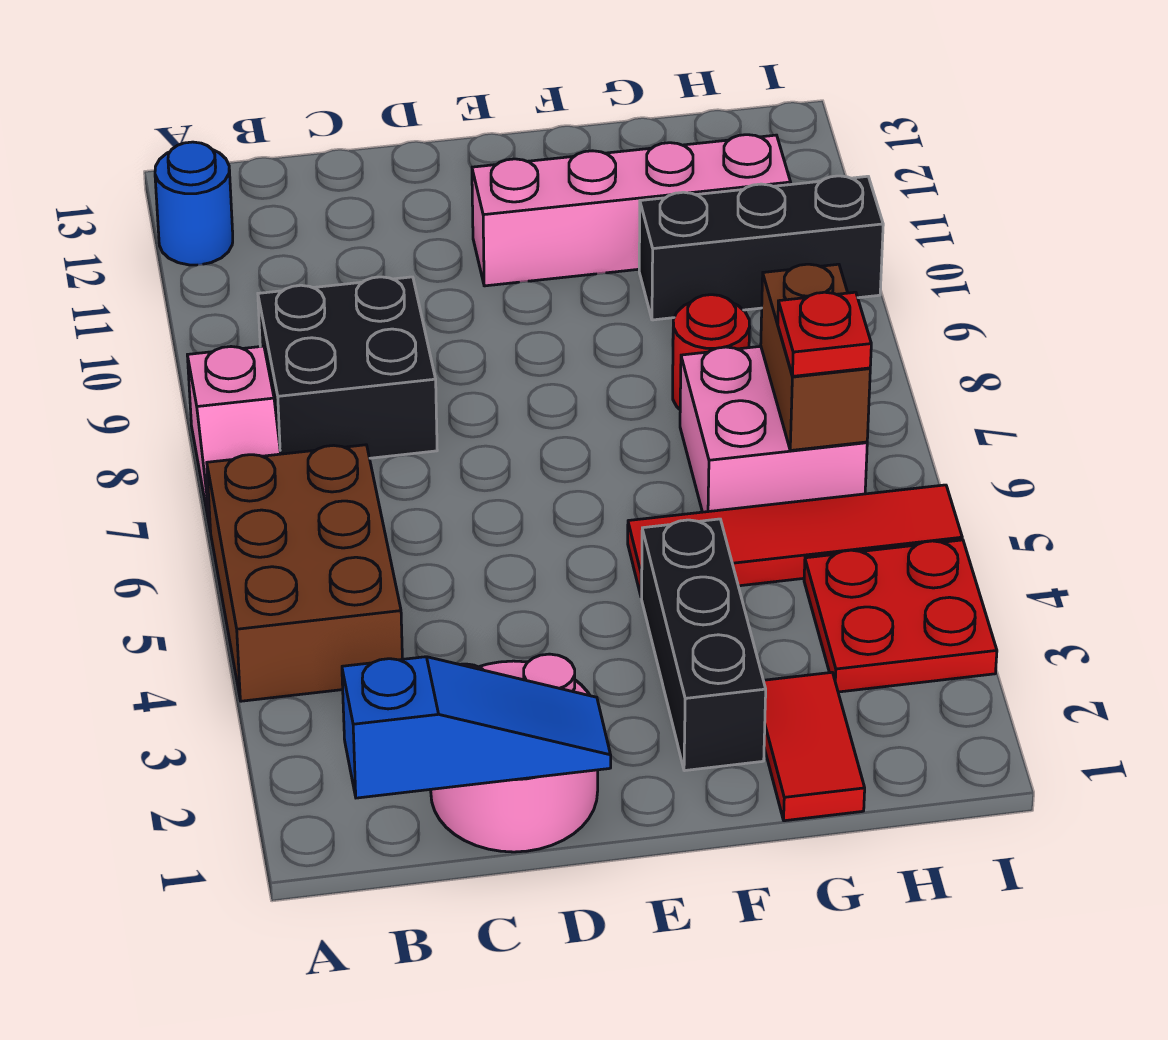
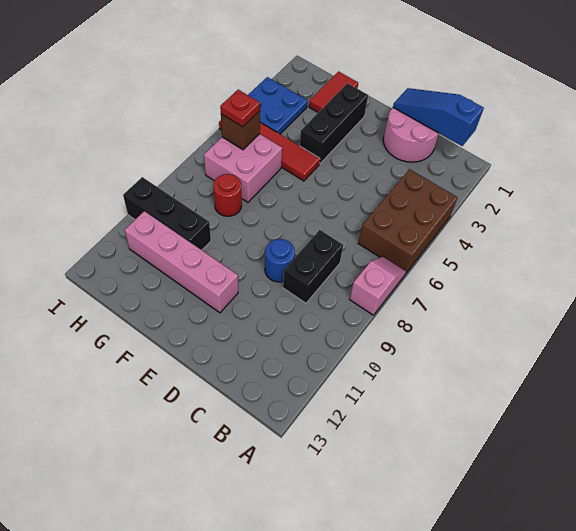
blue round brick A12 level 1 -> blue round brick D9 level 1
black brick B8:C9 level 1 -> black brick C8:C9 level 1
red plate H3:I4 level 1 -> blue plate H3:I4 level 1
brown brick H6:H7 level 2 -> brown brick H6 level 2

